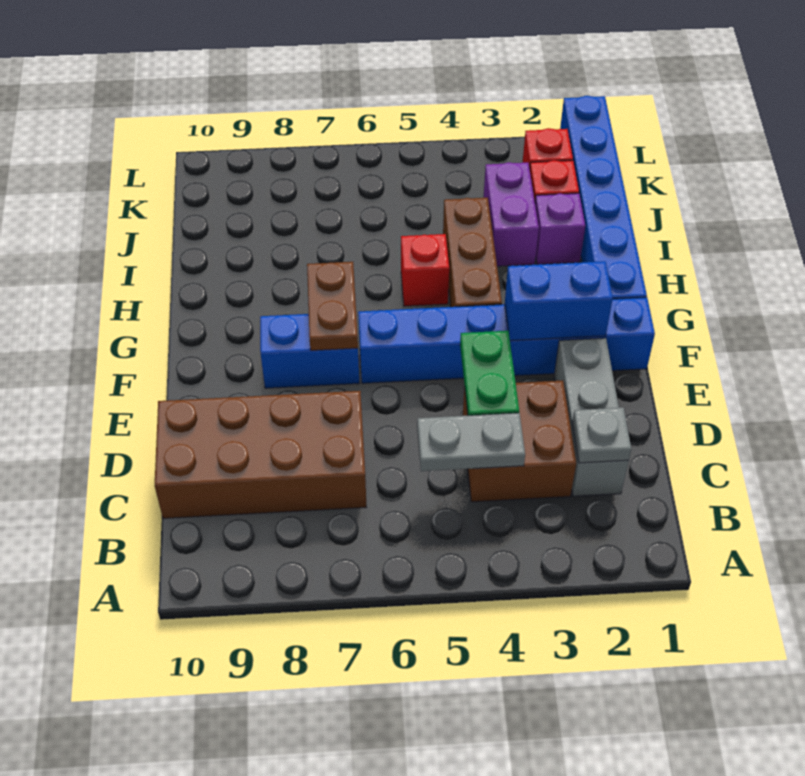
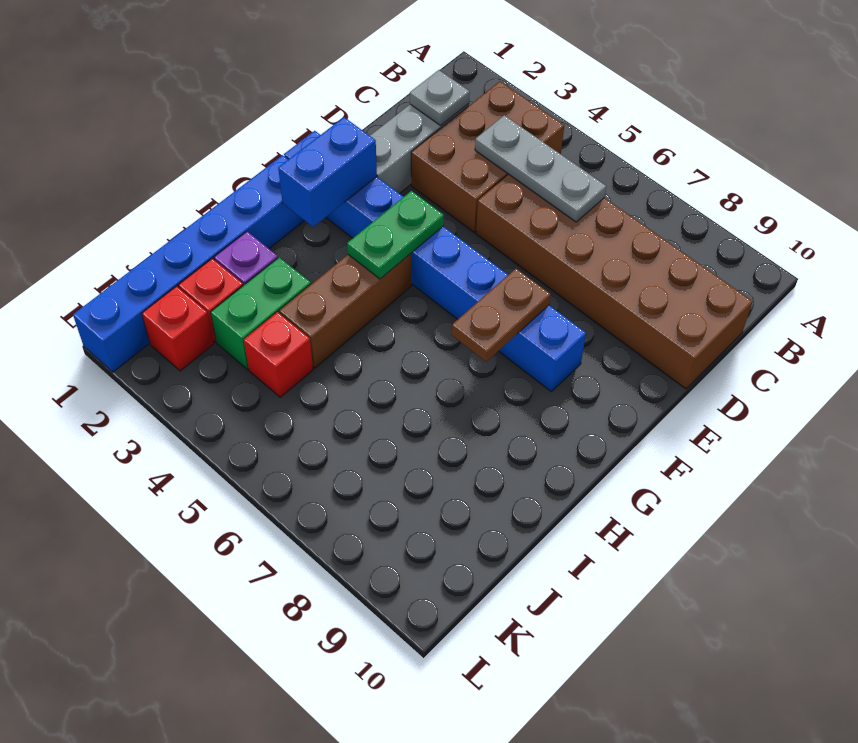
brown brick C3:D4 level 1 -> brown brick B3:D4 level 1
grey plate C4:C5 level 2 -> grey plate C4:C6 level 2
brown brick C7:D10 level 1 -> brown brick C5:D10 level 1
green plate D4:E4 level 2 -> green plate F4:G4 level 2
blue brick F2:F3 level 2 -> blue brick F2:G2 level 2
red brick H5 level 1 -> red brick J4 level 1
purple brick I3:J3 level 1 -> green brick I3:J3 level 1

